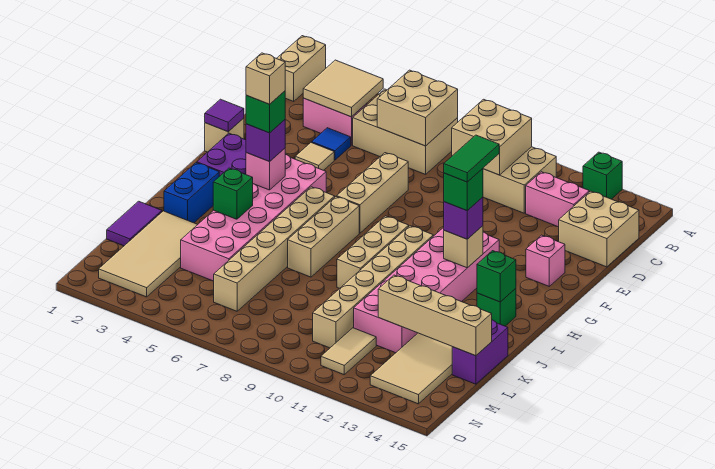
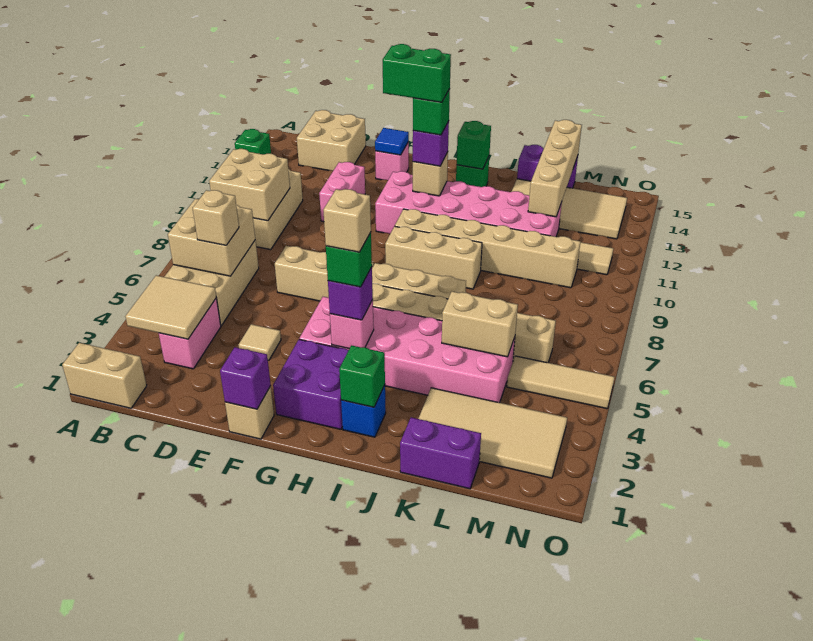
none -> tan brick C6 level 3
pink brick C12:C13 level 1 -> pink brick E11:E12 level 1
blue tile D4 level 1 -> blue tile F14 level 2
purple tile F1 level 2 -> purple brick F1 level 2
green tile G12:H12 level 5 -> green brick G12:H12 level 5
blue brick I2:J2 level 1 -> blue brick I2 level 1
green brick J4 level 2 -> green brick I2 level 2
purple tile K1:L1 level 1 -> purple brick K1:L1 level 1
none -> tan brick K5:L5 level 2
none -> tan tile M5:O5 level 1

